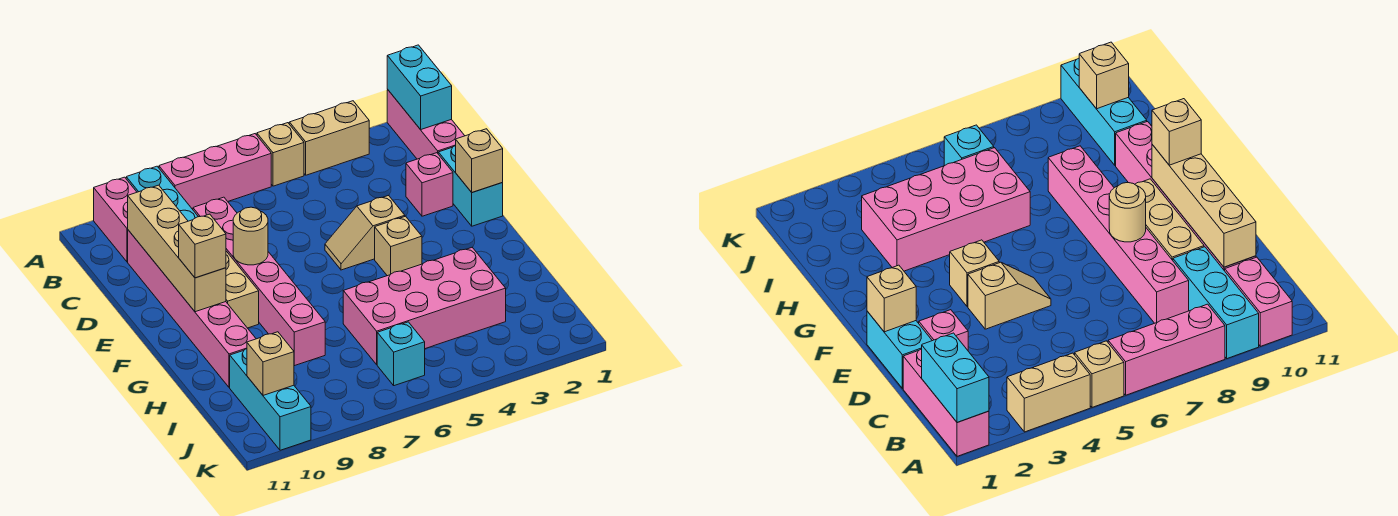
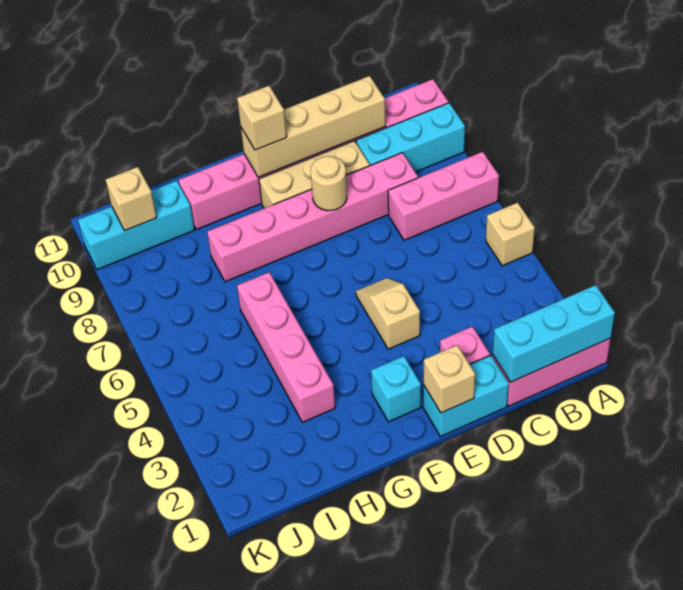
cyan brick A1:B1 level 2 -> cyan brick A1:C1 level 2
tan brick A3:A4 level 1 -> none
pink brick A6:A8 level 1 -> pink brick A7:C7 level 1
tan brick F4 level 1 -> none
pink brick H3:I6 level 1 -> pink brick H3:H6 level 1
cyan brick J6 level 1 -> cyan brick F2 level 1

